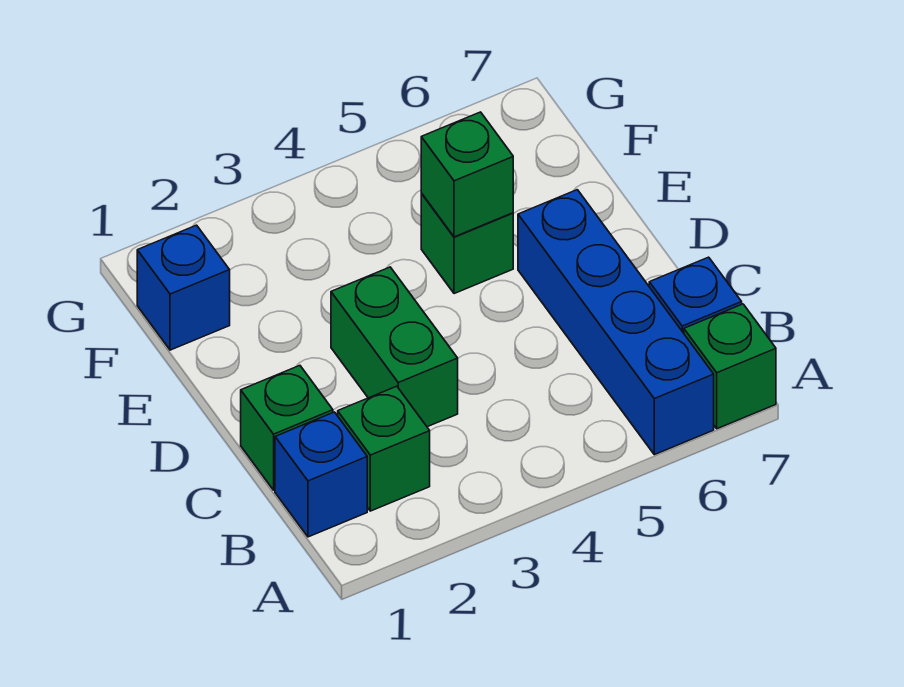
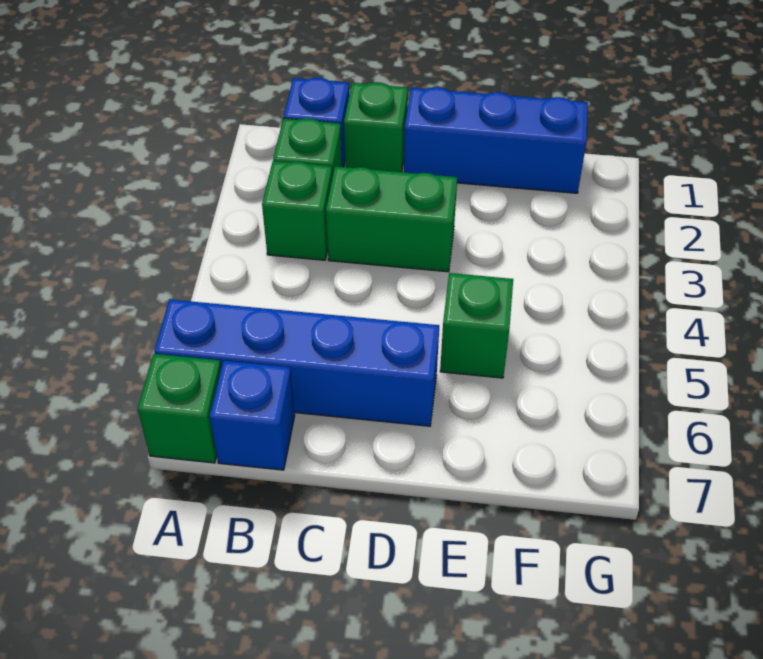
green brick E5 level 2 -> green brick B3 level 1
blue brick F1 level 1 -> blue brick D1:F1 level 1

